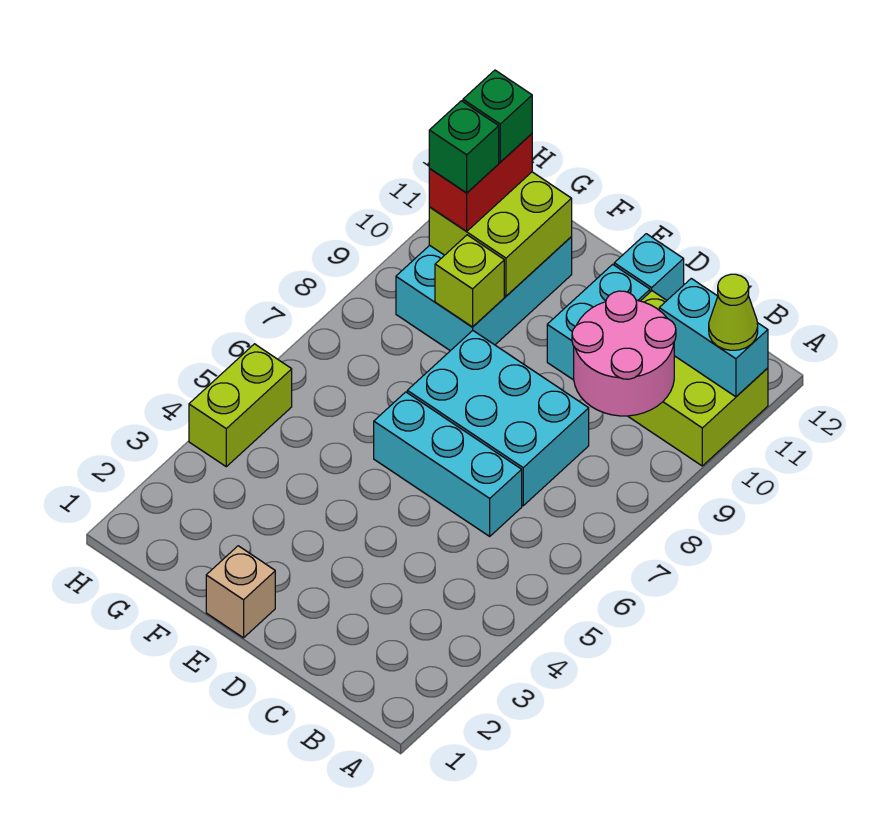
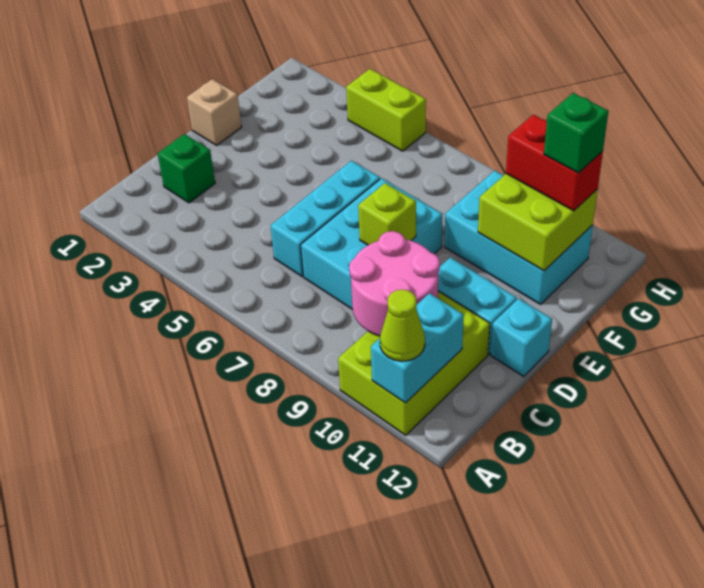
lime brick F9 level 2 -> lime brick D8 level 2
green brick G10 level 4 -> green brick C2 level 1

